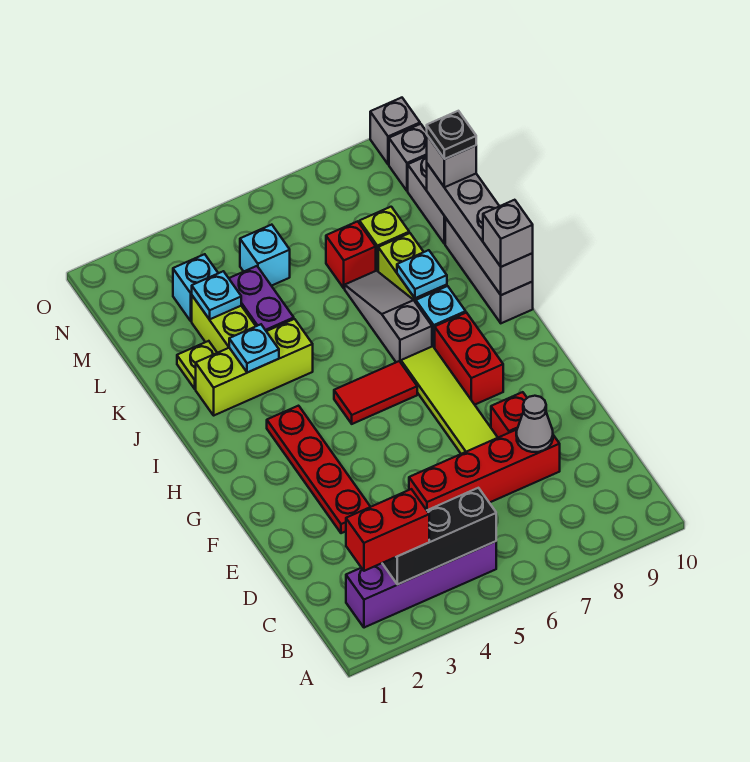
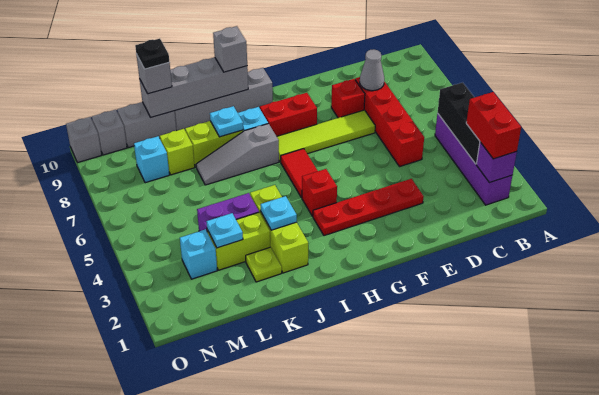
none -> purple brick B2 level 2
grey brick I10:K10 level 1 -> grey brick H10:K10 level 1
red brick L7 level 1 -> red brick H4 level 1
cyan brick M5 level 1 -> cyan brick M8 level 1

